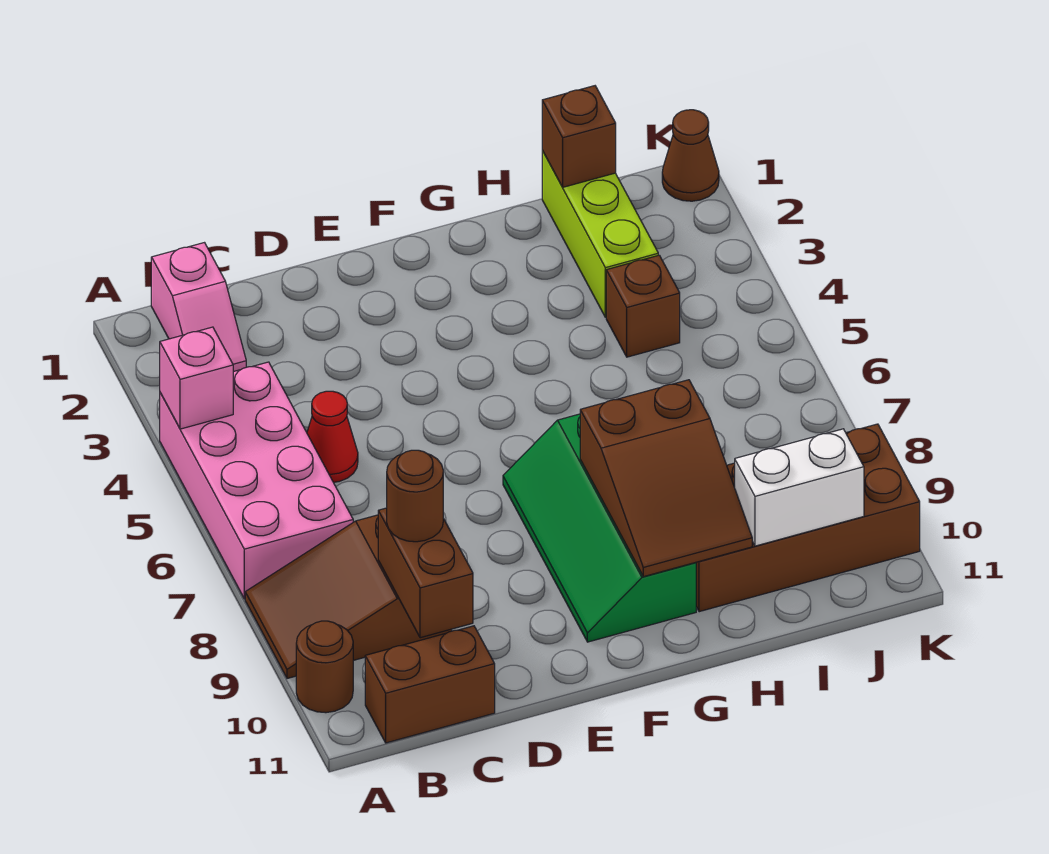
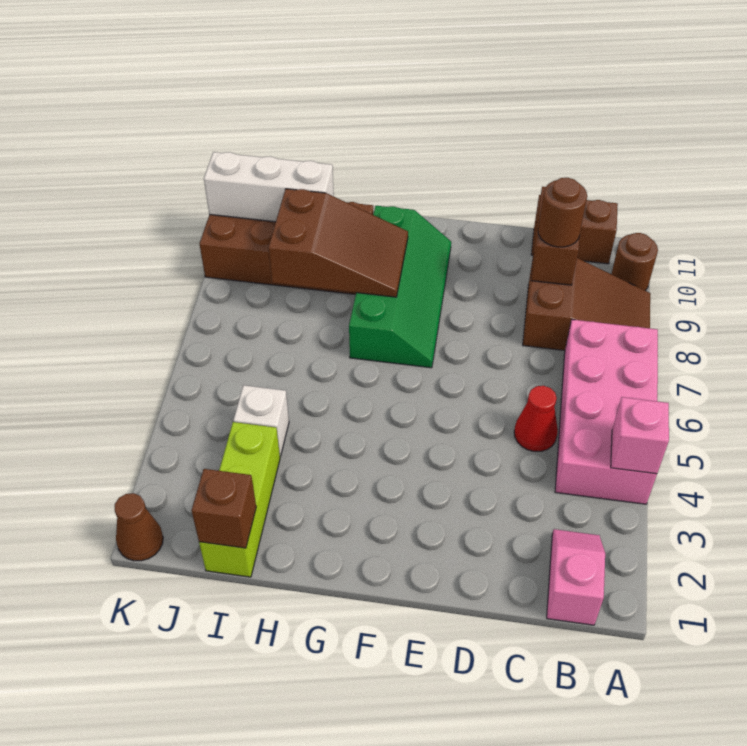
brown slope G8:H10 level 2 top 8 -> brown slope G8:I9 level 2 top I
brown brick I4 level 1 -> white brick I4 level 1
white brick I10:J10 level 2 -> white brick I10:K10 level 2

